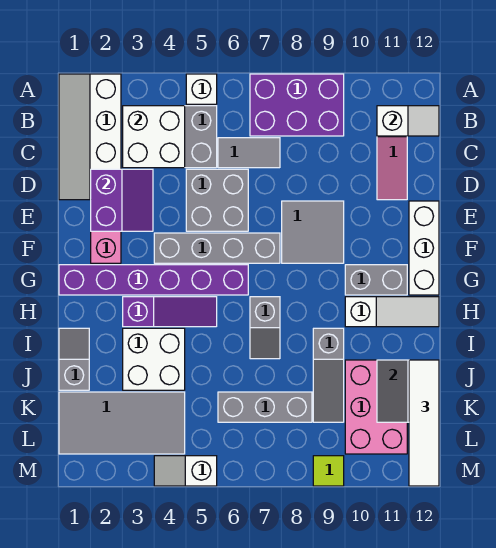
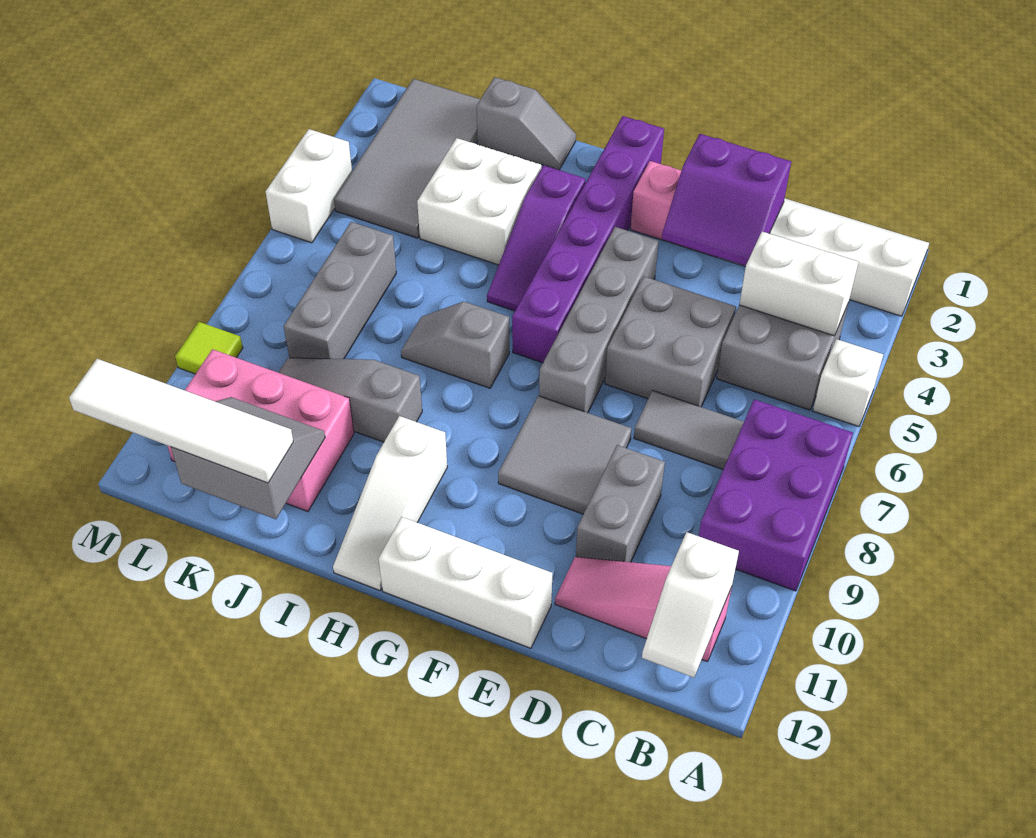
white brick B3:C4 level 2 -> white brick B4:C4 level 2
grey tile C6:C7 level 1 -> grey tile C7:D7 level 1
grey brick G10:G11 level 1 -> grey brick D9:D10 level 1
white slope M4:M5 level 1 top 5 -> white brick M4:M5 level 1

